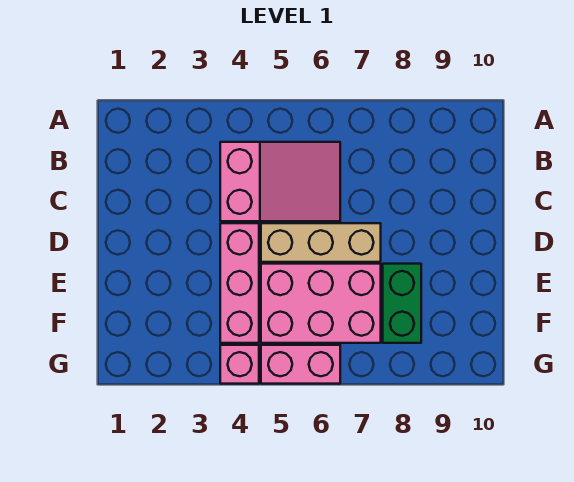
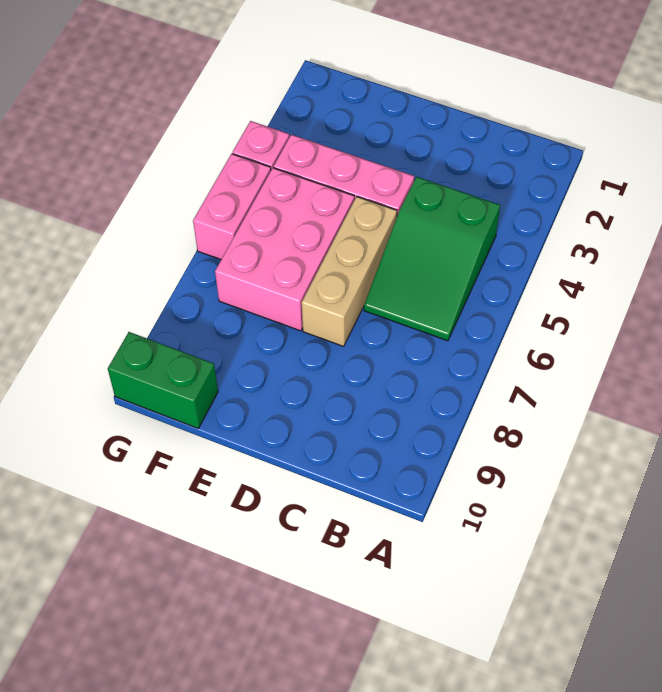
pink slope B4:C6 level 1 top 4 -> green slope B4:C6 level 1 top 4
green brick E8:F8 level 1 -> green brick F10:G10 level 1

